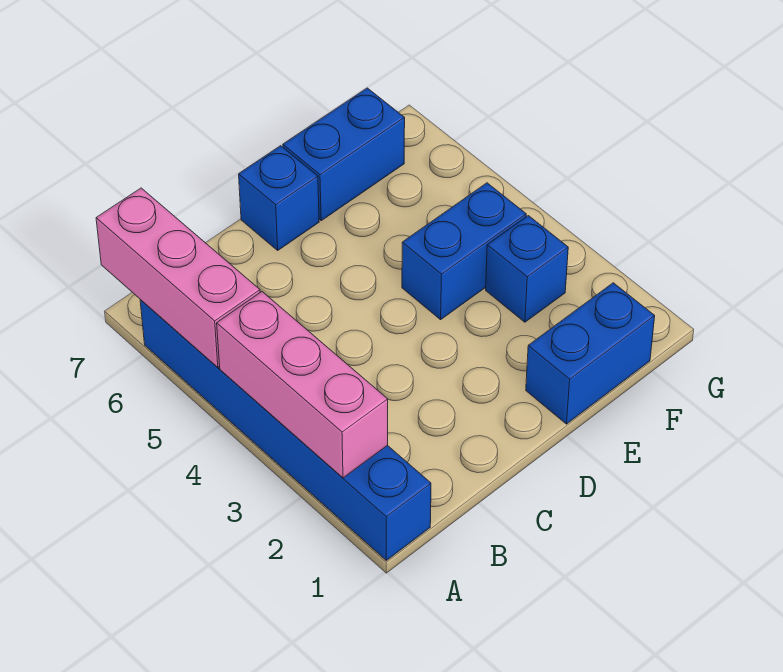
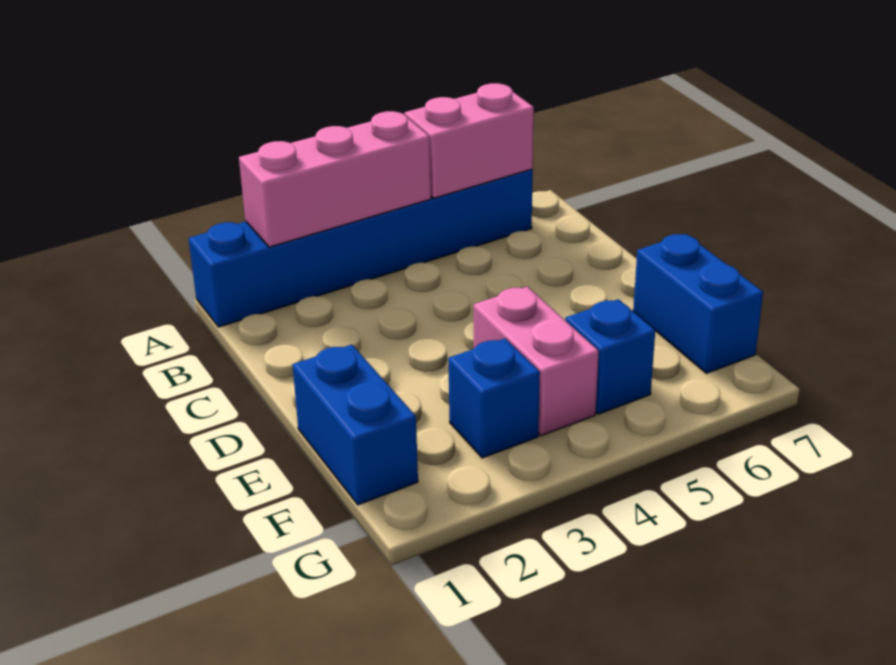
pink brick A5:A7 level 2 -> pink brick A5:A6 level 2
blue brick D7 level 1 -> blue brick F5 level 1
blue brick E4:F4 level 1 -> pink brick E4:F4 level 1

